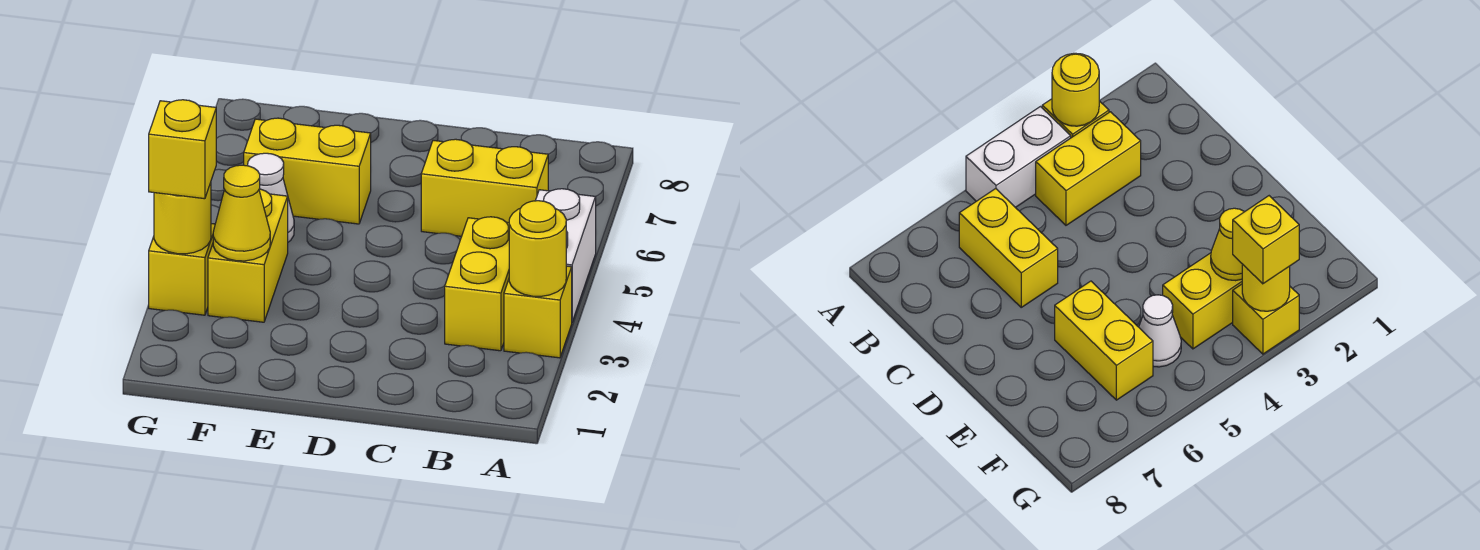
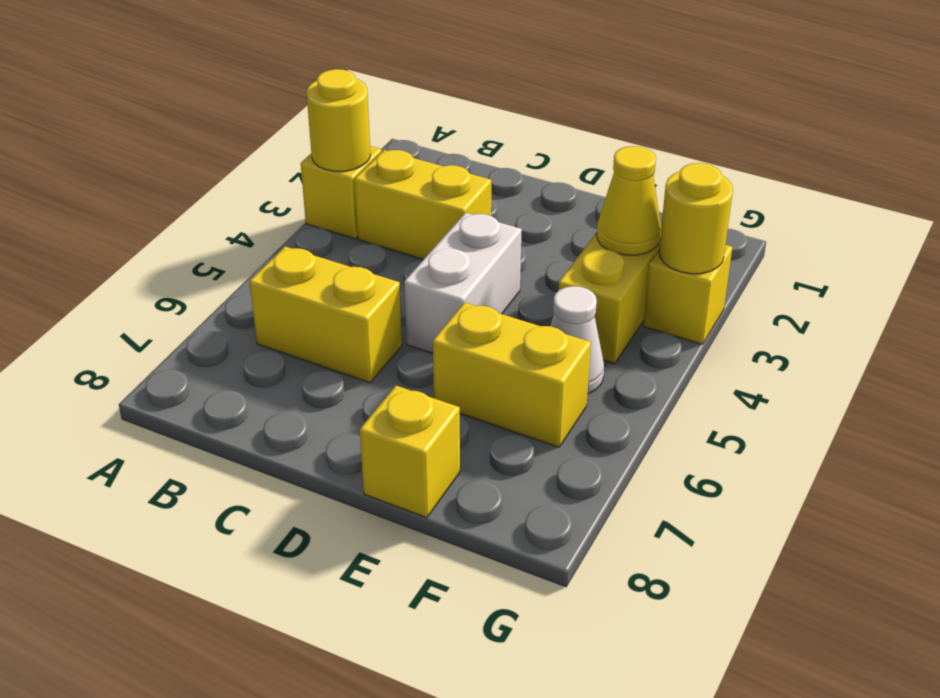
white brick A4:A5 level 1 -> white brick D4:D5 level 1
yellow brick B3:B4 level 1 -> yellow brick B3:C3 level 1
yellow brick G3 level 3 -> yellow brick E8 level 1

